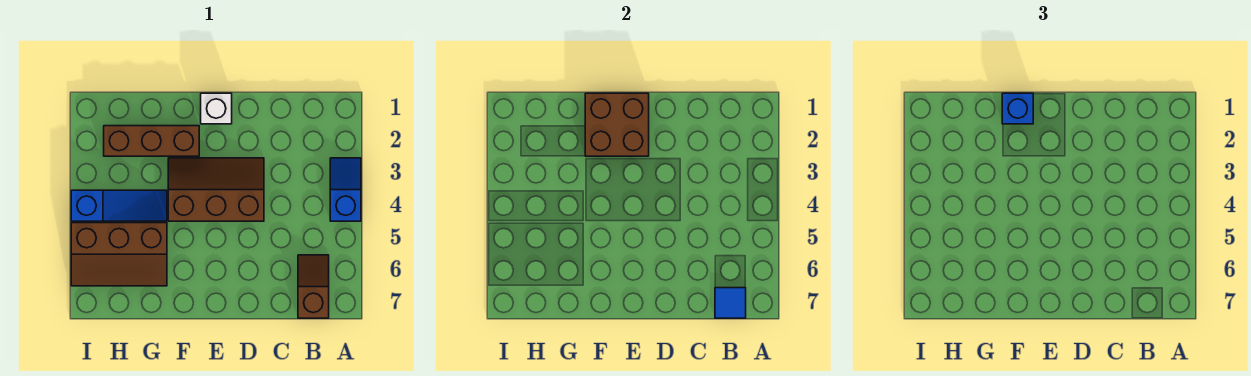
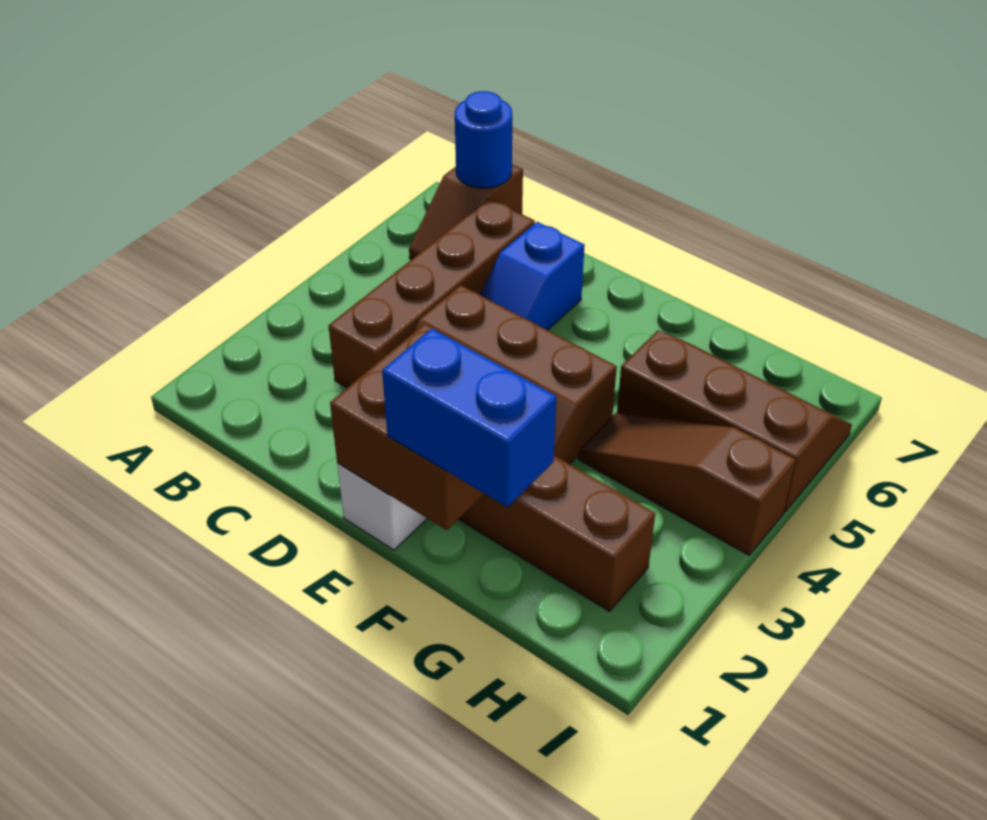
blue slope A3:A4 level 1 top 4 -> blue slope D5:D6 level 1 top 6
blue tile B7 level 2 -> blue round brick B7 level 2
none -> brown brick C3:C6 level 1
blue brick F1 level 3 -> blue brick F1:G1 level 3
blue slope G4:I4 level 1 top I -> brown slope G4:I4 level 1 top I

